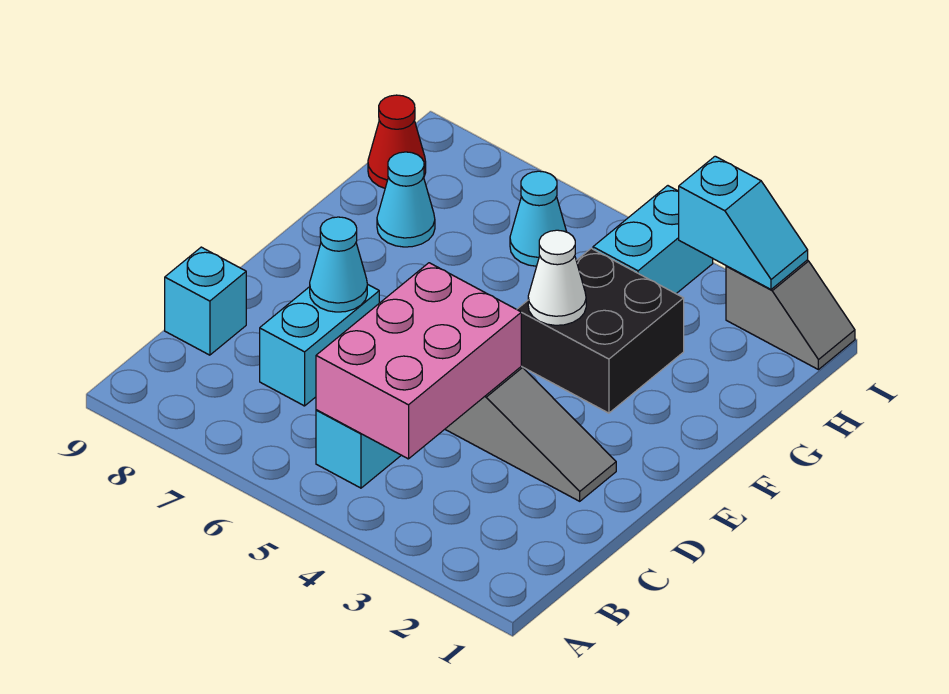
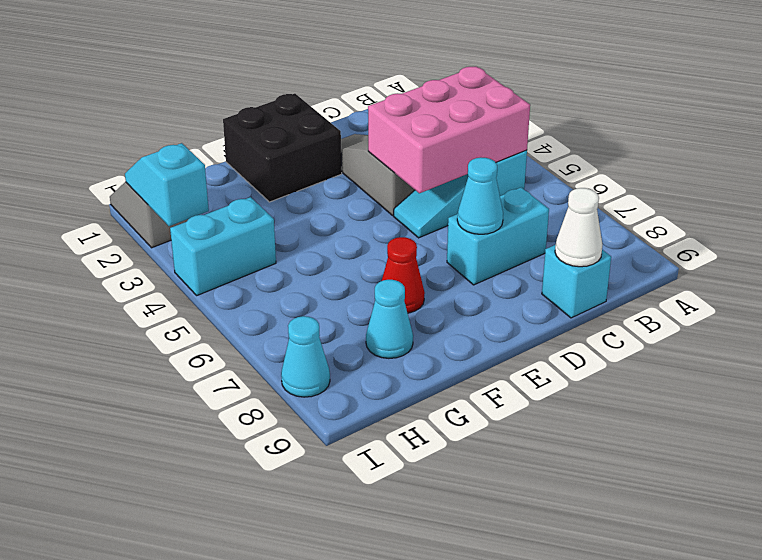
black brick F3:G4 level 1 -> black brick E1:F2 level 1
white cone F4 level 2 -> white cone C9 level 2
cyan cone H6 level 1 -> cyan cone I8 level 1
red cone H9 level 1 -> red cone F7 level 1

